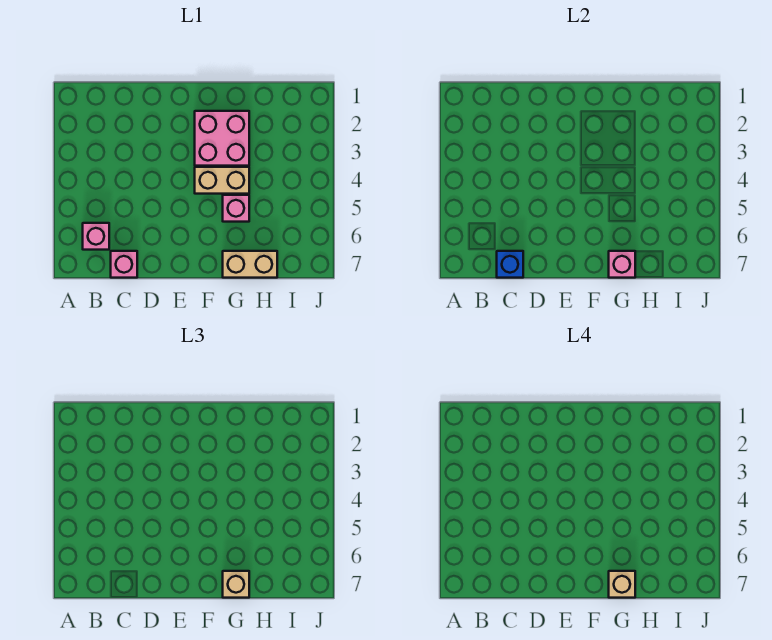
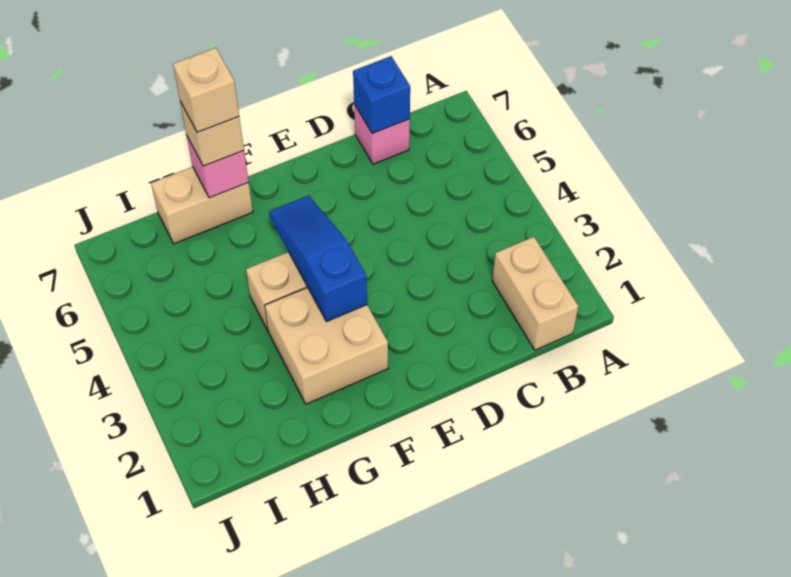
none -> tan brick B1:B2 level 1
pink brick B6 level 1 -> none
pink brick F2:G3 level 1 -> tan brick F2:G3 level 1
none -> blue slope F3:F5 level 2 top 3
pink brick G5 level 1 -> none

